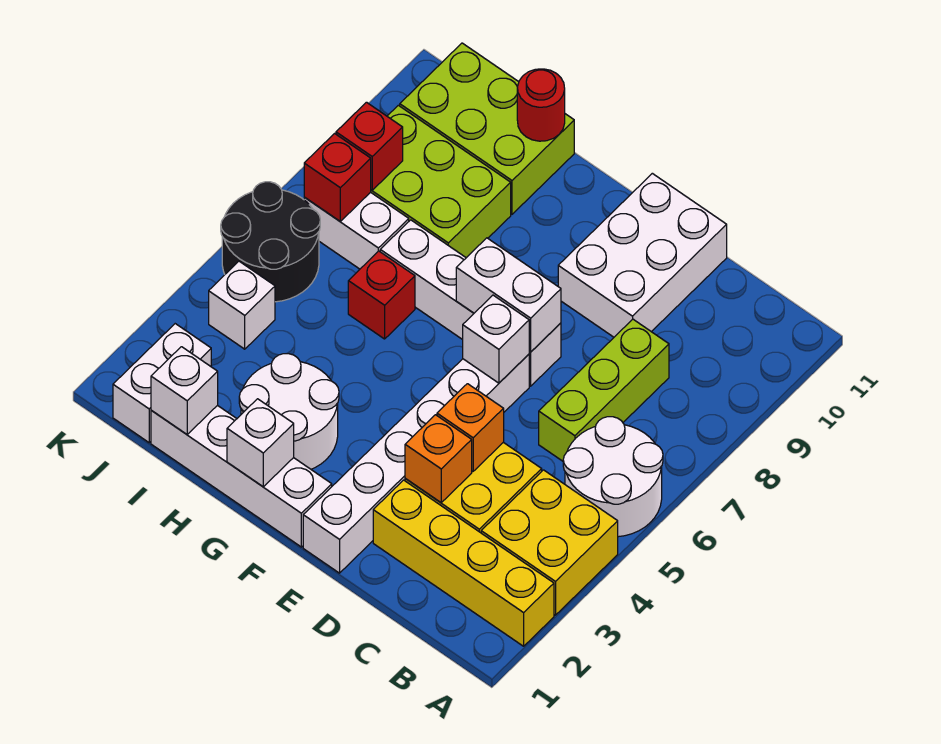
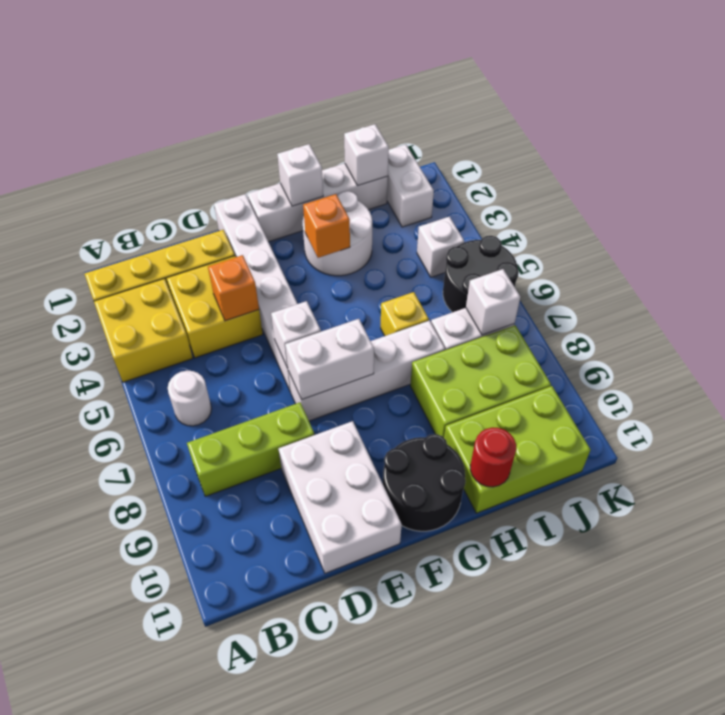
white round brick A5:B6 level 1 -> white round brick B6 level 1
lime brick C6:C8 level 1 -> lime brick B8:D8 level 1
orange brick D3 level 2 -> orange brick G3 level 2
none -> black round brick F10:G11 level 1
red brick H6 level 1 -> yellow brick H6 level 1
red brick J7 level 2 -> white brick J7 level 2
red brick J8 level 2 -> none

